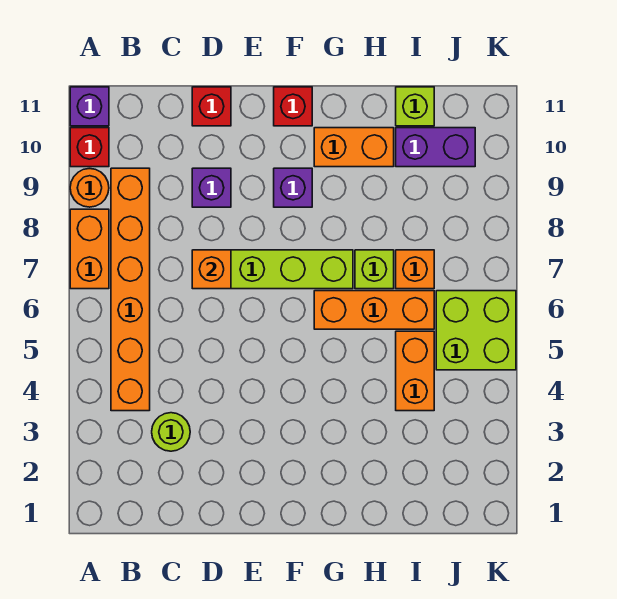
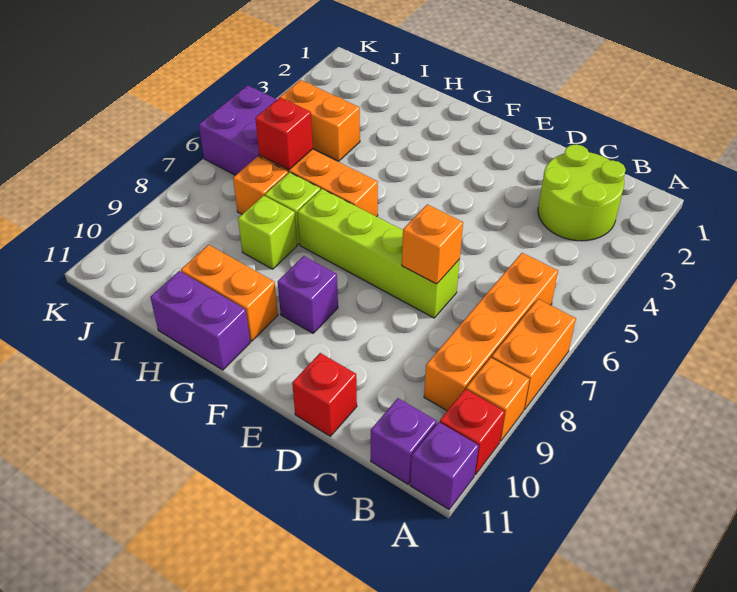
orange round brick A9 level 1 -> orange brick A9 level 1
orange brick B4:B9 level 1 -> orange brick B6:B9 level 1
lime round brick C3 level 1 -> lime round brick B2:C3 level 1
purple brick D9 level 1 -> purple brick B11 level 1
red brick F11 level 1 -> red brick I6 level 2
orange brick I4:I5 level 1 -> orange brick I4:J4 level 1
purple brick I10:J10 level 1 -> purple brick G11:H11 level 1
lime brick I11 level 1 -> lime brick H8 level 1
lime brick J5:K6 level 1 -> purple brick J5:K6 level 1

